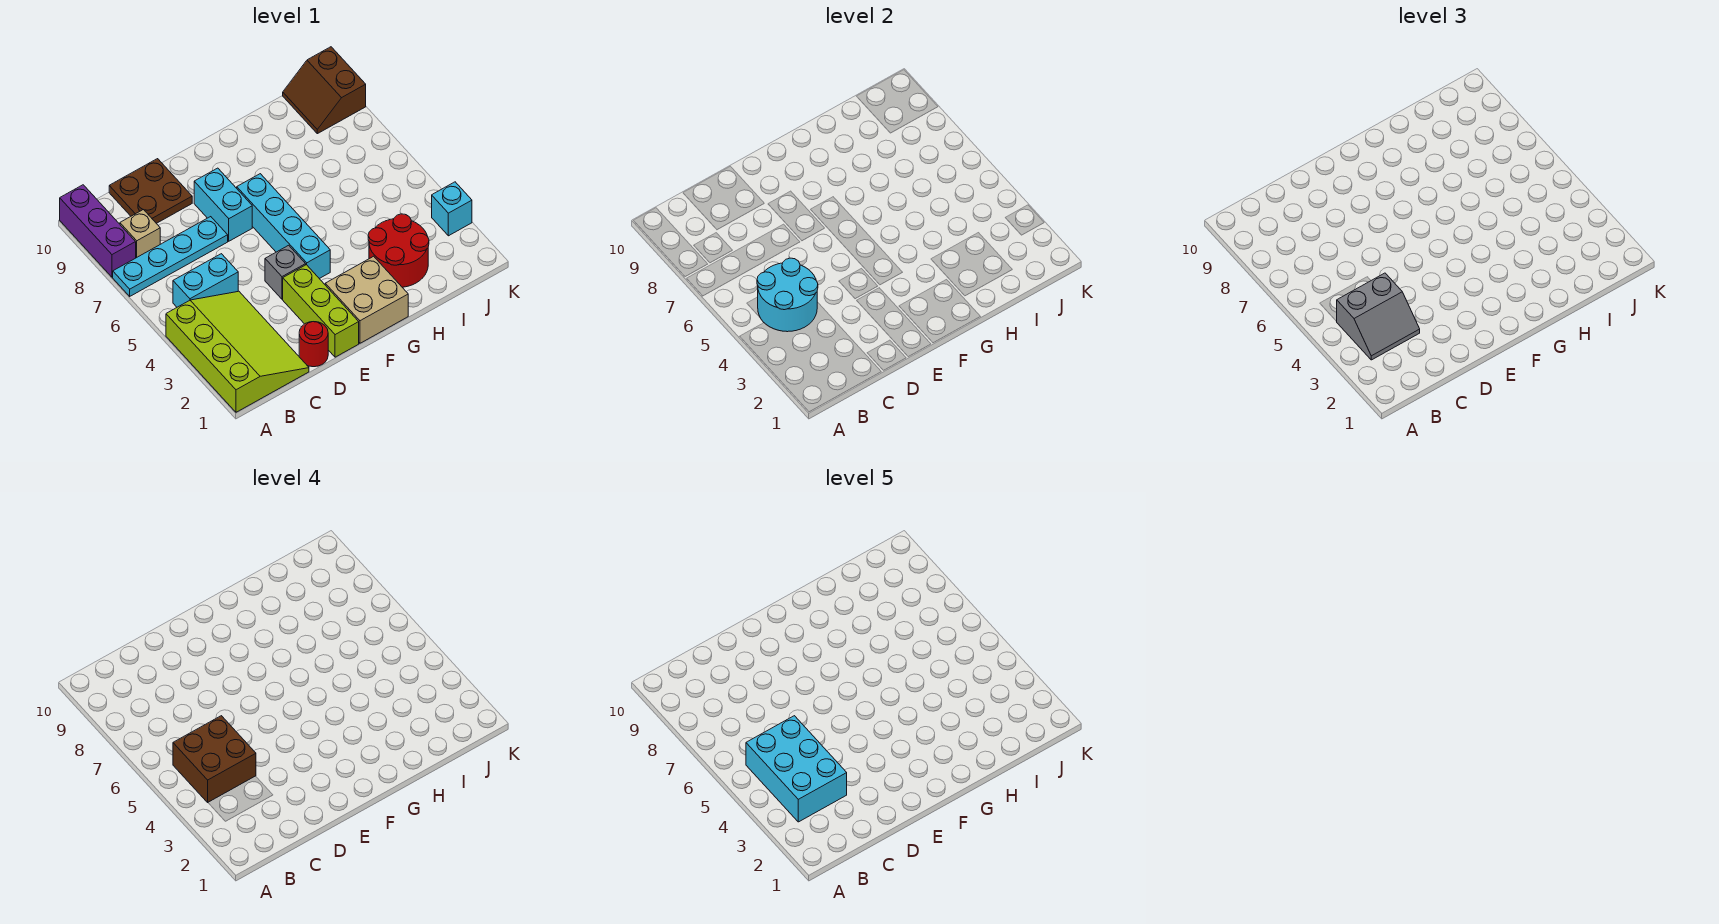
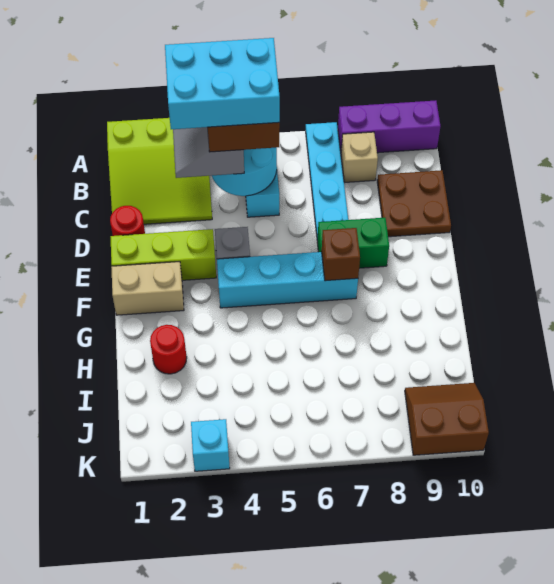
lime slope A1:C4 level 1 top A -> lime slope A1:C3 level 1 top A
cyan brick E7:E8 level 1 -> green brick E7:E8 level 1
tan brick F1:G2 level 1 -> tan brick F1:F2 level 1
none -> brown brick F7 level 2
red round brick H2:I3 level 1 -> red round brick H2 level 1

